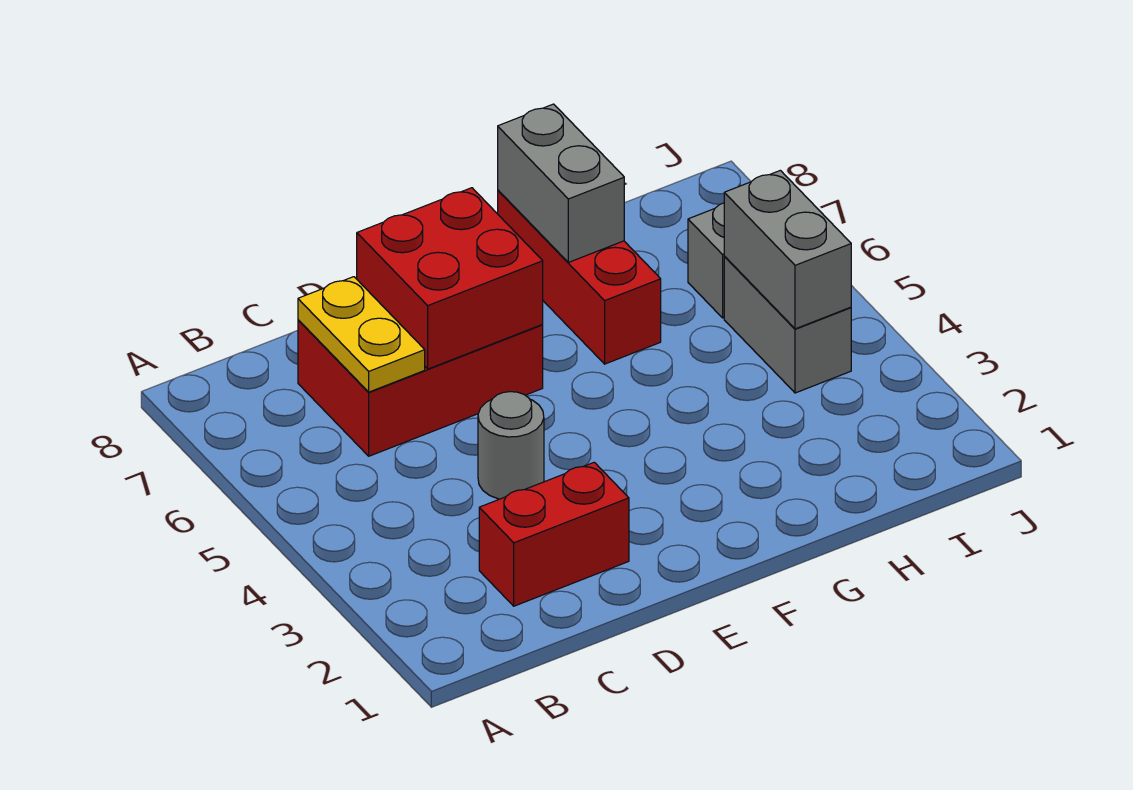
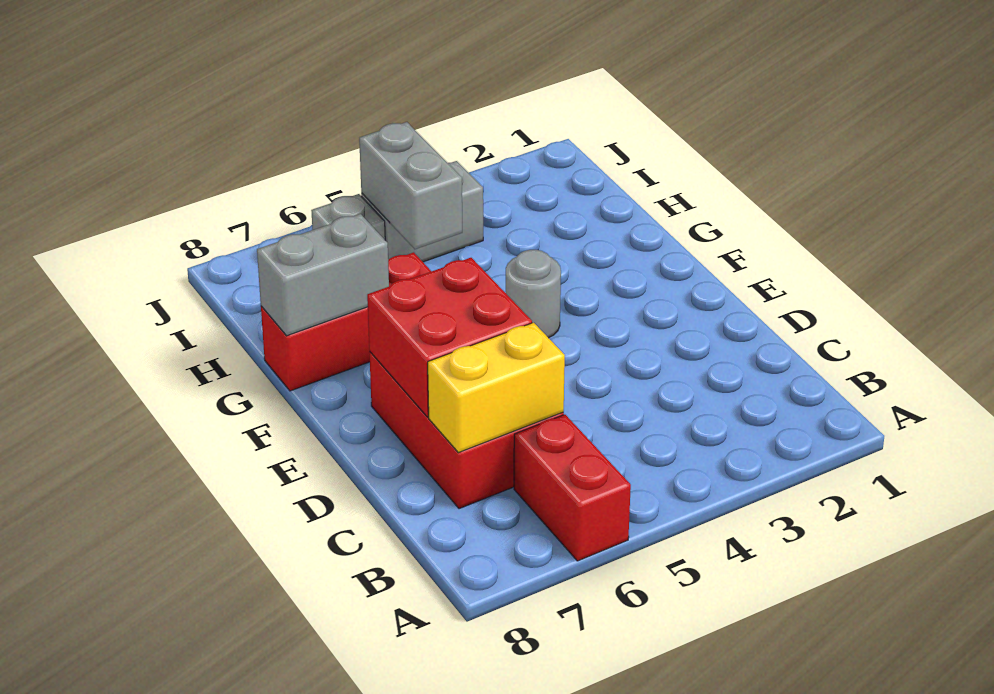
red brick C2:D2 level 1 -> red brick A6:B6 level 1
yellow plate C6:C7 level 2 -> yellow brick C6:C7 level 2
grey round brick D4 level 1 -> grey round brick F4 level 1
grey brick I4:I5 level 2 -> grey brick H5:I5 level 2

